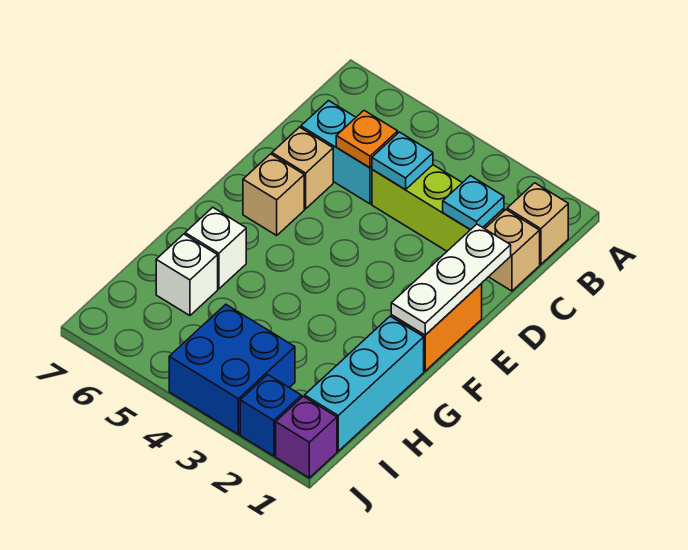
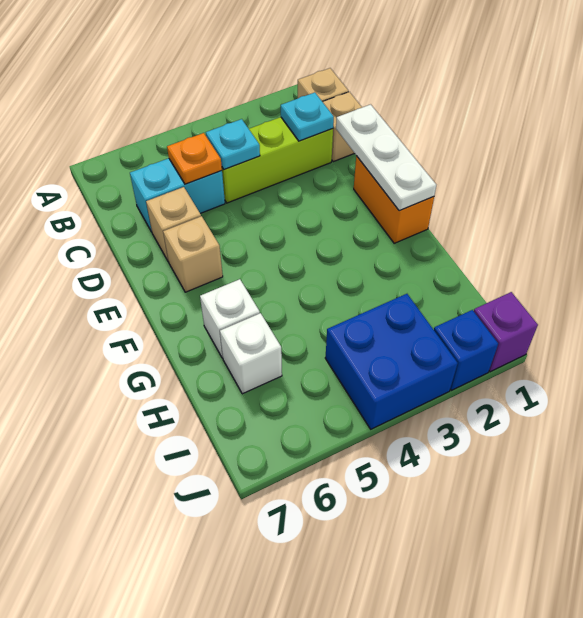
cyan brick G1:I1 level 1 -> none

